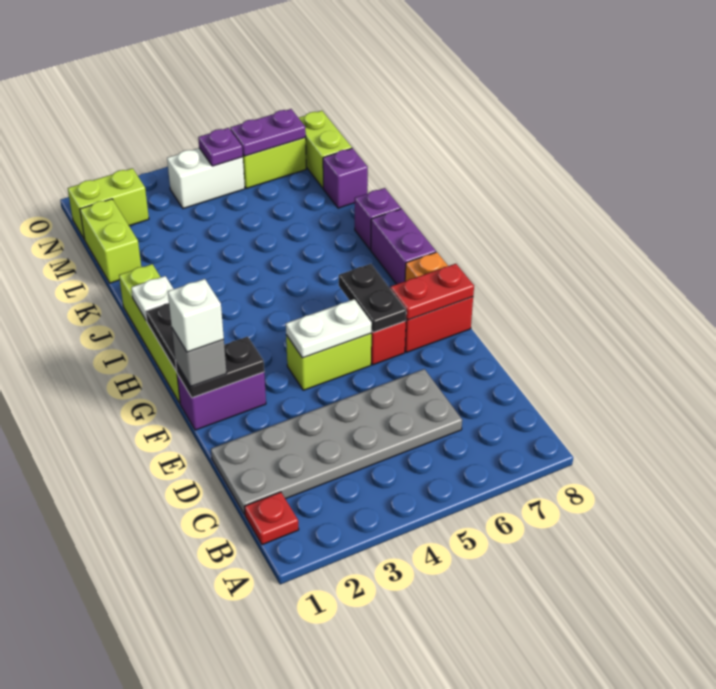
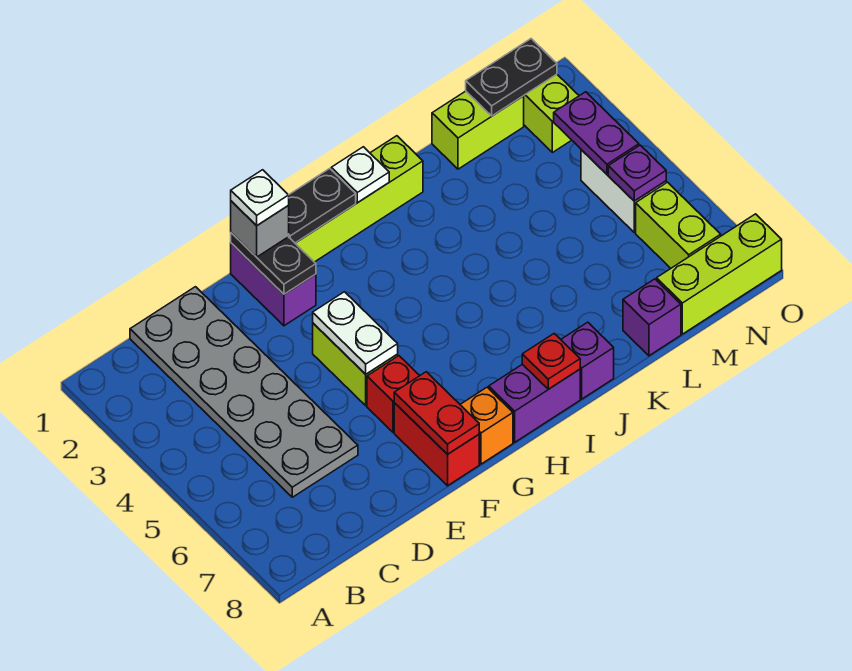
red plate B1 level 1 -> red plate I8 level 2
white brick F1 level 4 -> white plate F1 level 4
black plate F6:G6 level 2 -> black plate M1:N1 level 2
lime brick M8:N8 level 1 -> lime brick M8:O8 level 1
purple plate N6:N7 level 2 -> purple plate N3:N4 level 2

